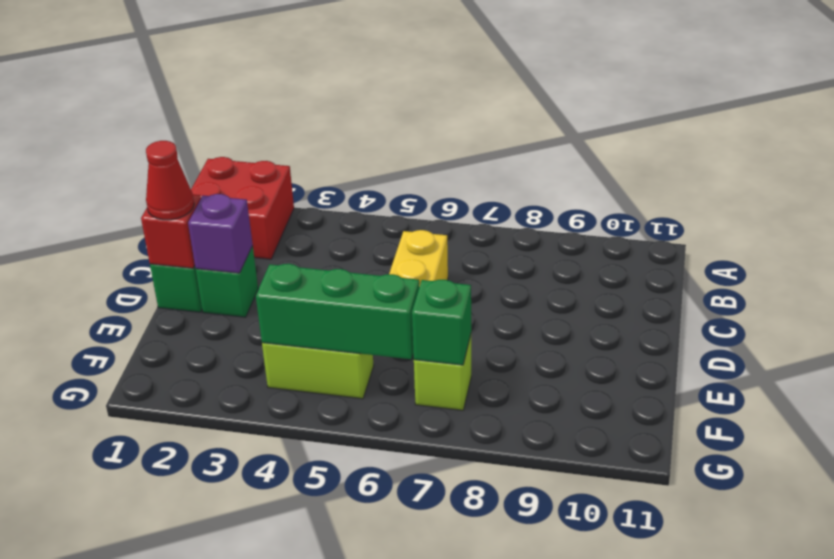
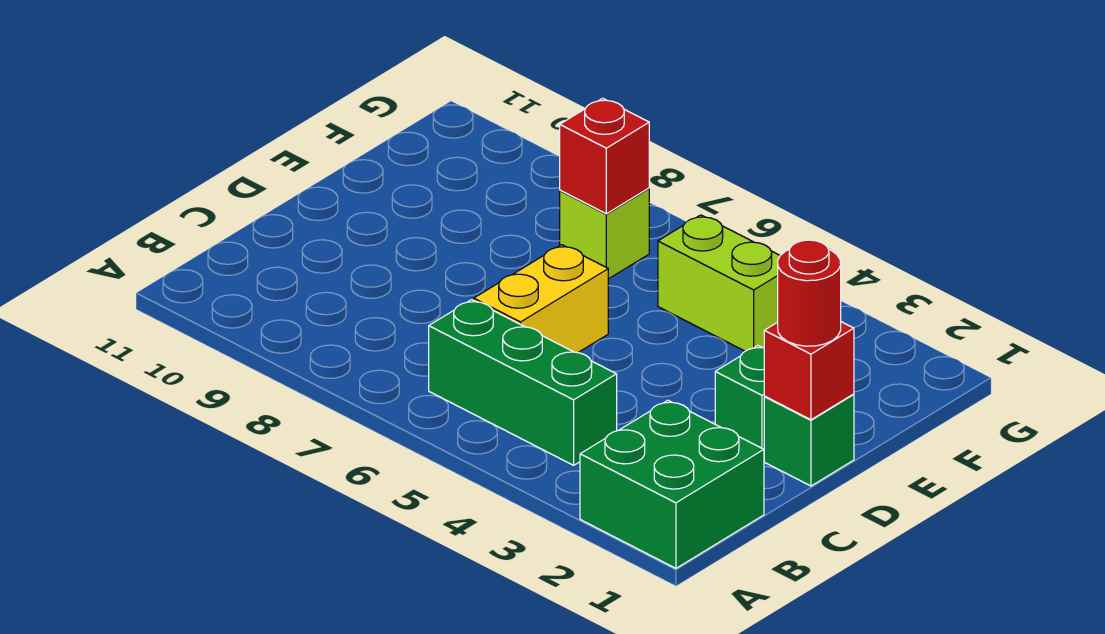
red brick A1:B2 level 1 -> green brick A1:B2 level 1
red cone D1 level 3 -> red round brick D1 level 3
purple brick D2 level 2 -> none
green brick F4:F6 level 2 -> green brick B4:B6 level 1
green brick F7 level 2 -> red brick F7 level 2

